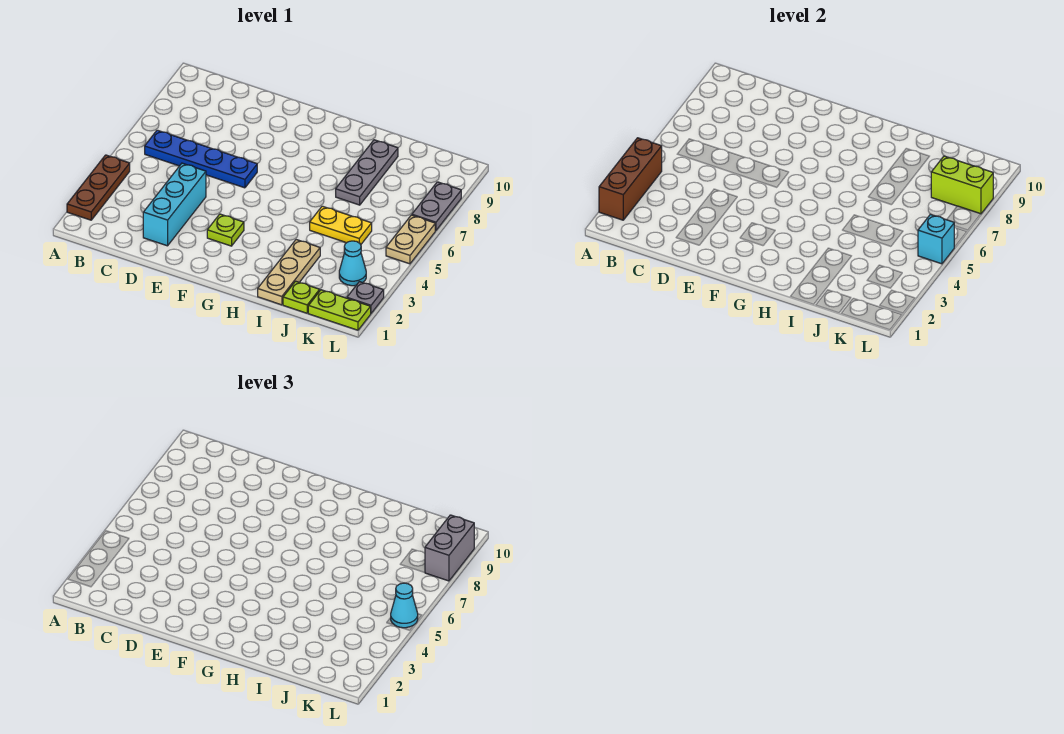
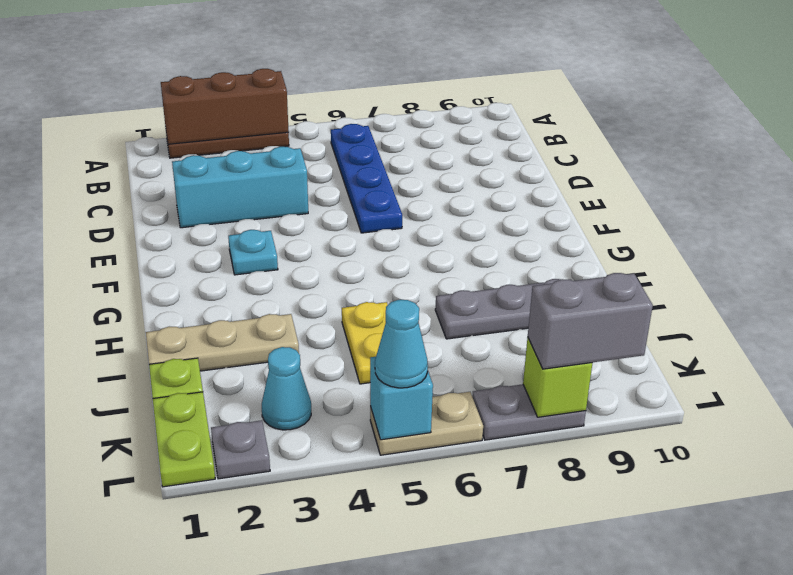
lime plate F3 level 1 -> cyan plate F3 level 1
lime brick K8:L8 level 2 -> lime brick L8 level 2

